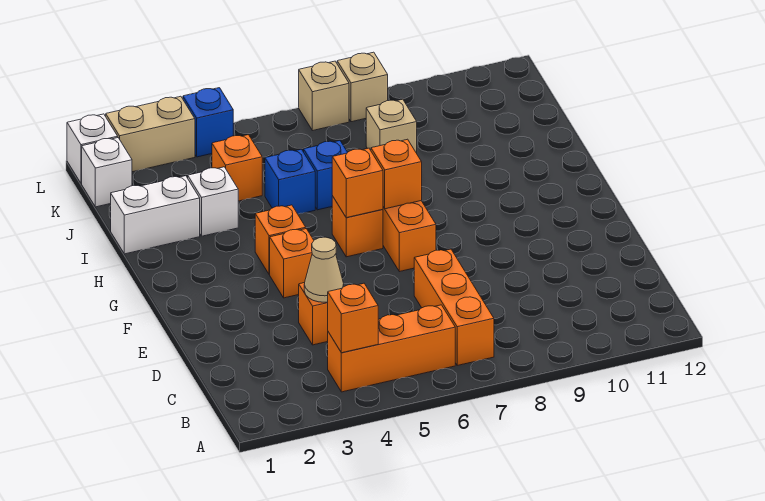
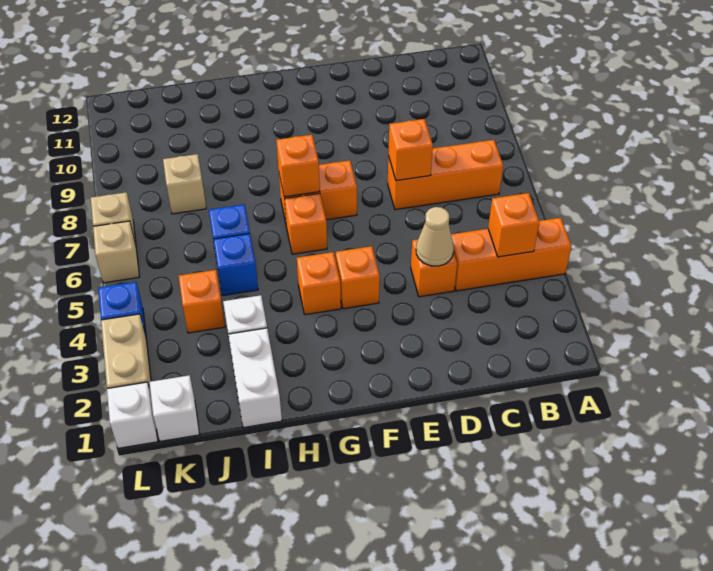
orange brick B4:B6 level 1 -> orange brick A4:C4 level 1
orange brick G6 level 2 -> orange brick D7 level 2
tan brick L8 level 1 -> tan brick L6 level 1

